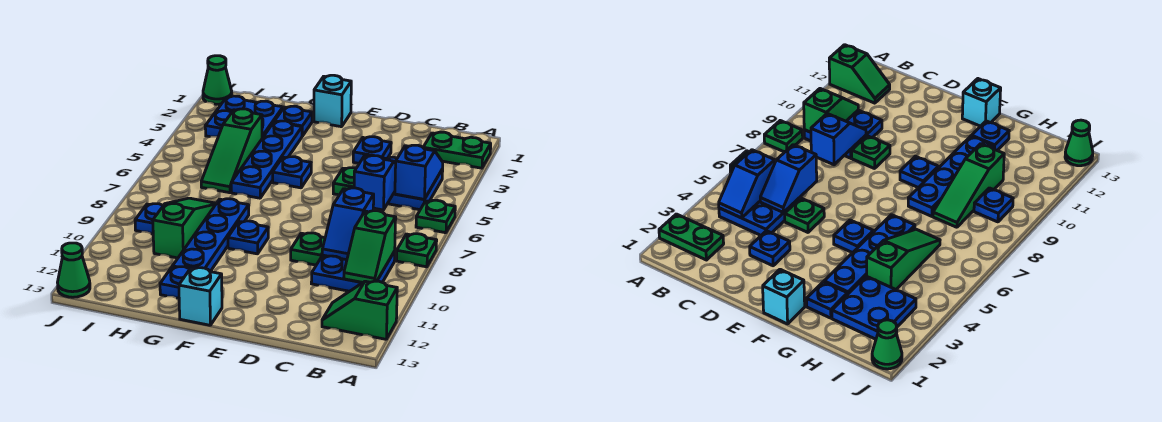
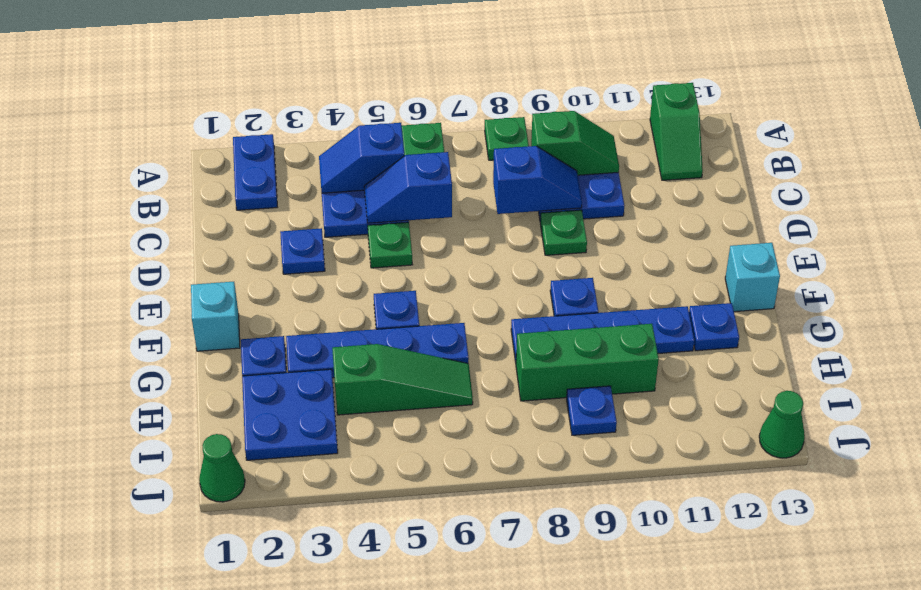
green plate A2:B2 level 1 -> blue plate A2:B2 level 1
green slope H8:H10 level 1 top 10 -> green brick H8:H10 level 1

